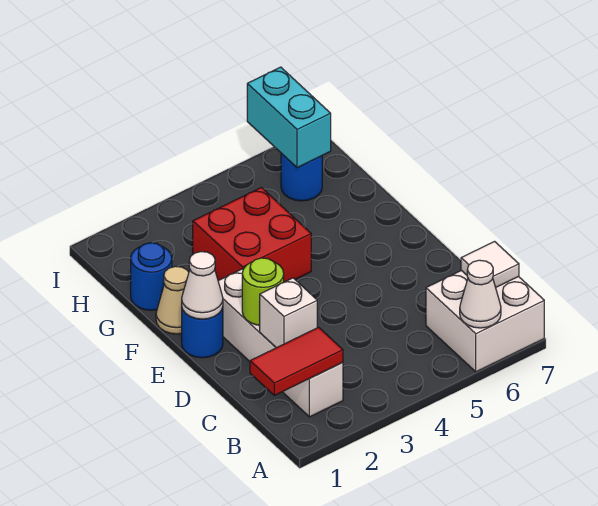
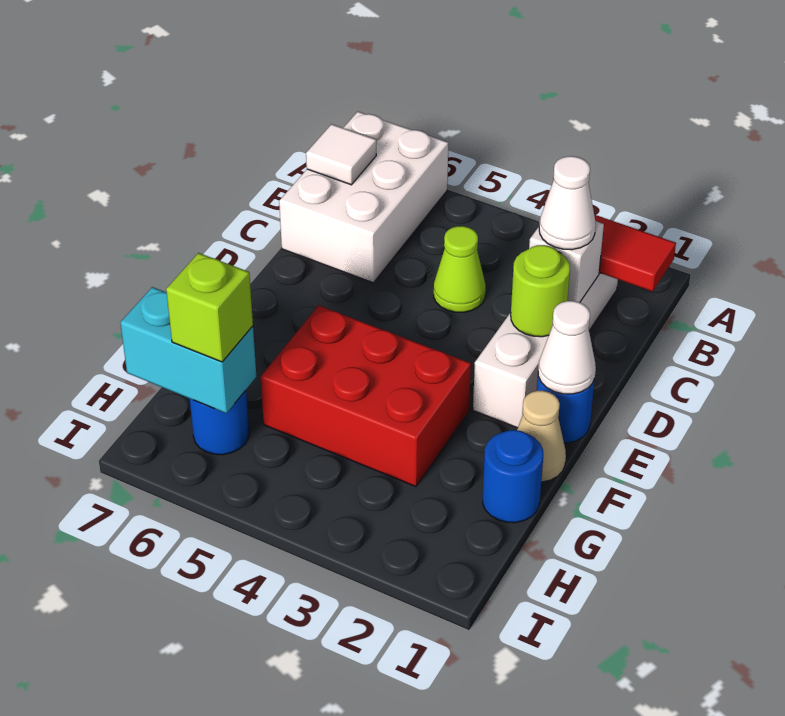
white brick A6:B7 level 1 -> white brick A6:C7 level 1
white cone A6 level 2 -> white cone C2 level 3
none -> lime cone C4 level 1
red brick F3:G4 level 1 -> red brick F3:G5 level 1
cyan brick H6:I6 level 2 -> cyan brick H6:H7 level 2
none -> lime brick H6 level 3

